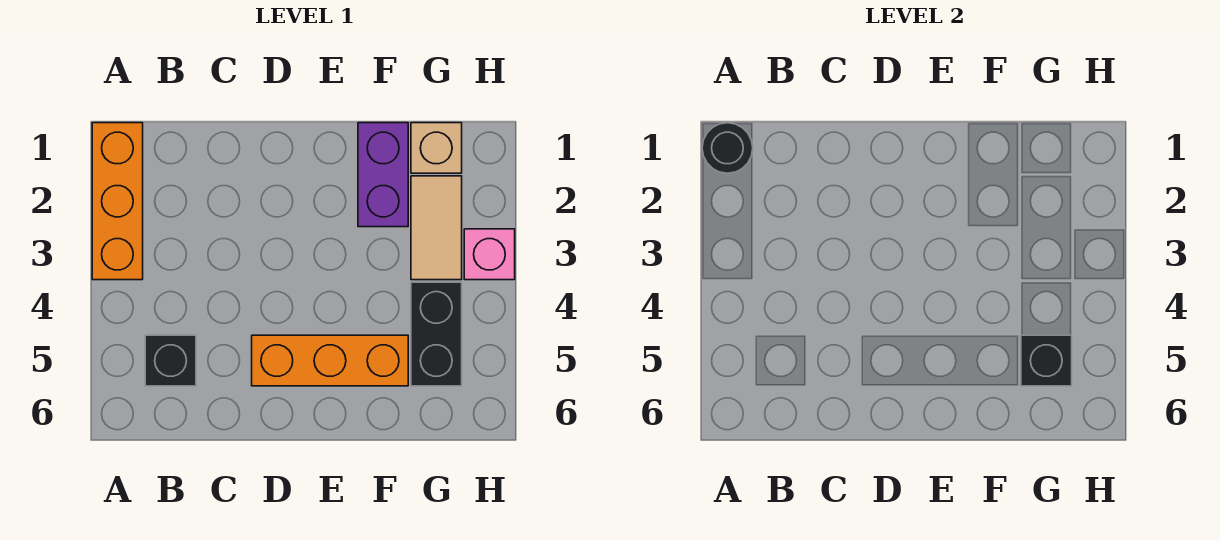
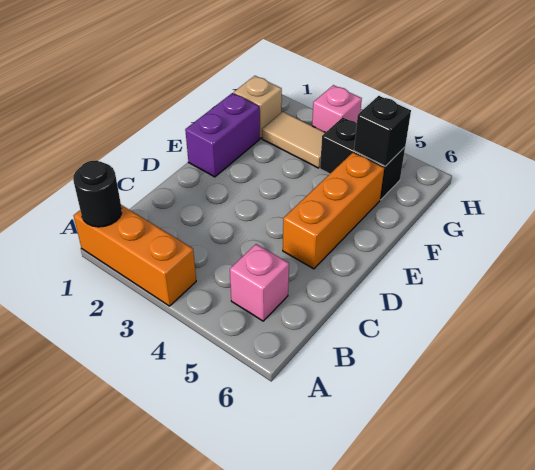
black brick B5 level 1 -> pink brick B5 level 1
purple brick F1:F2 level 1 -> purple brick E1:F1 level 1

